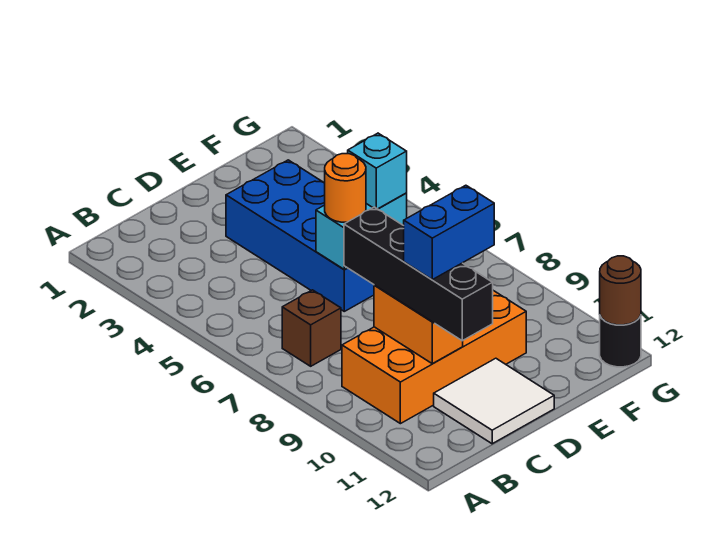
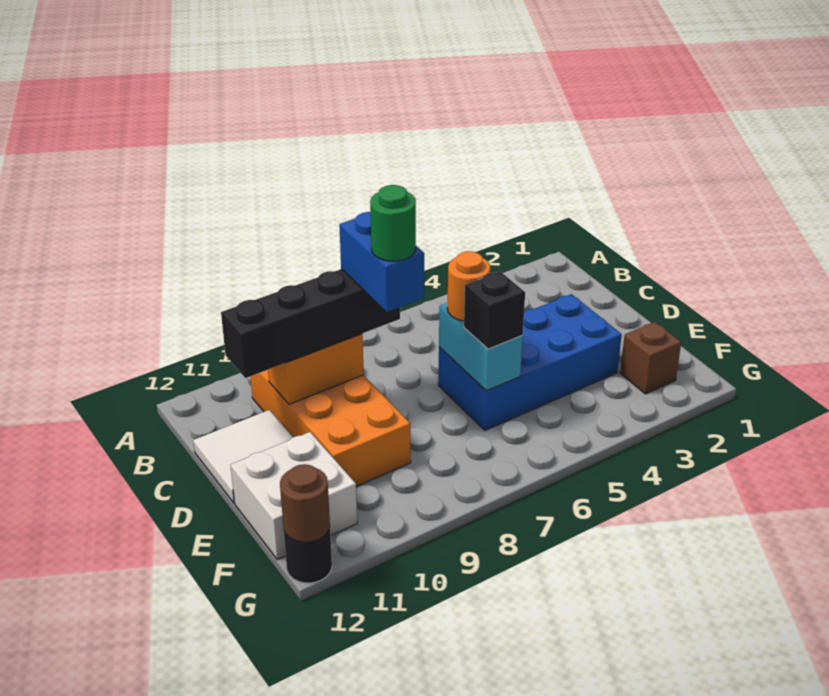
brown brick B7 level 1 -> brown brick F2 level 1
blue brick C10:D10 level 4 -> blue brick C8:D8 level 4
none -> green round brick D8 level 5
cyan brick E6 level 3 -> black brick E6 level 3
none -> white brick E11:F12 level 1

